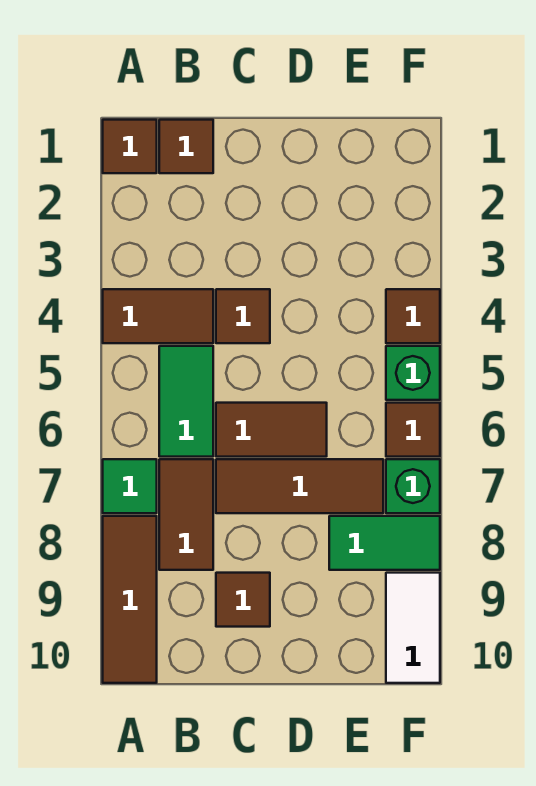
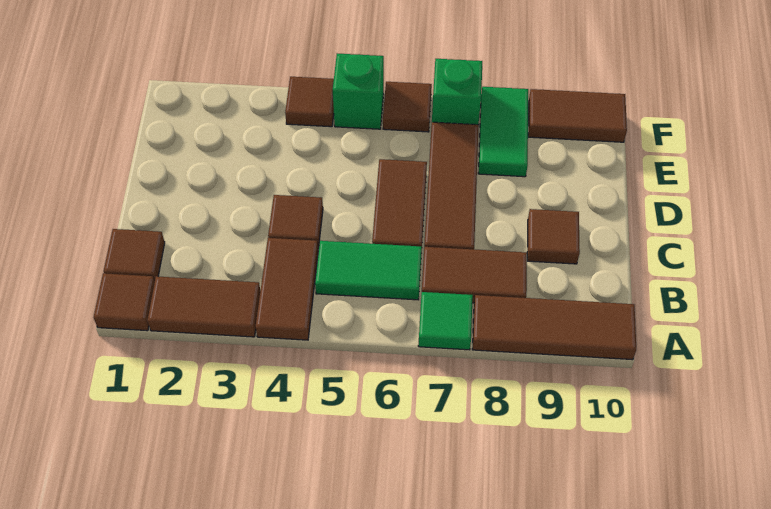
none -> brown tile A2:A3 level 1
white tile F9:F10 level 1 -> brown tile F9:F10 level 1

